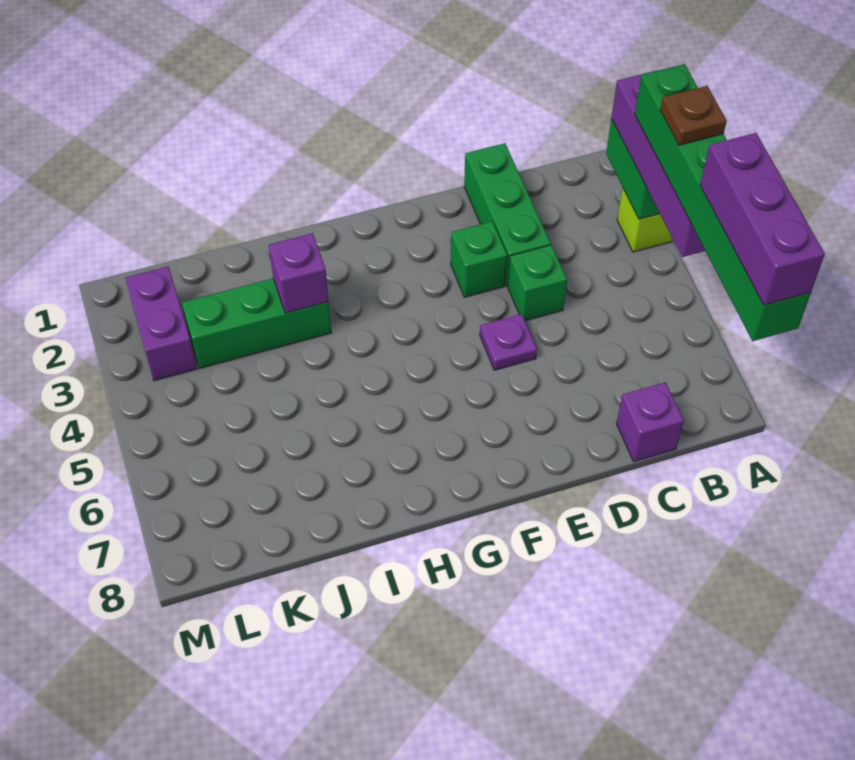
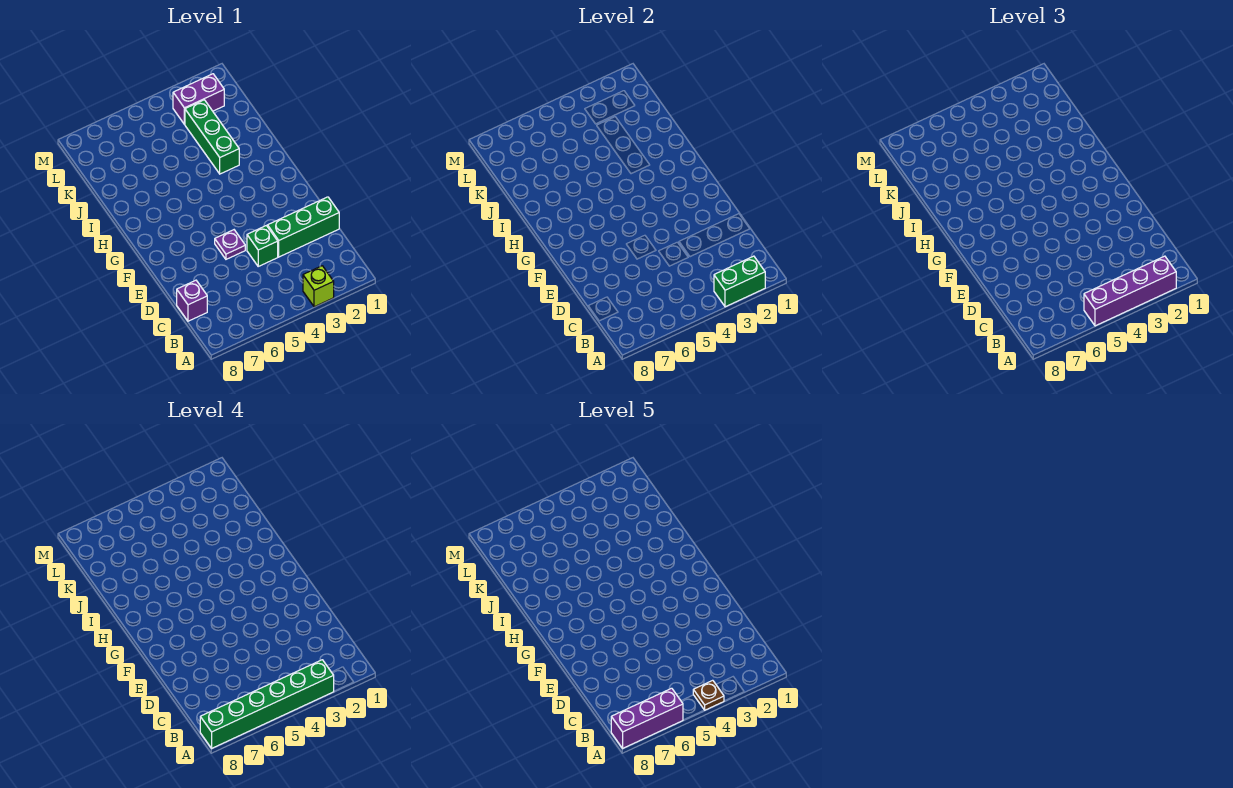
green brick E3 level 1 -> none
purple brick I3 level 2 -> none

